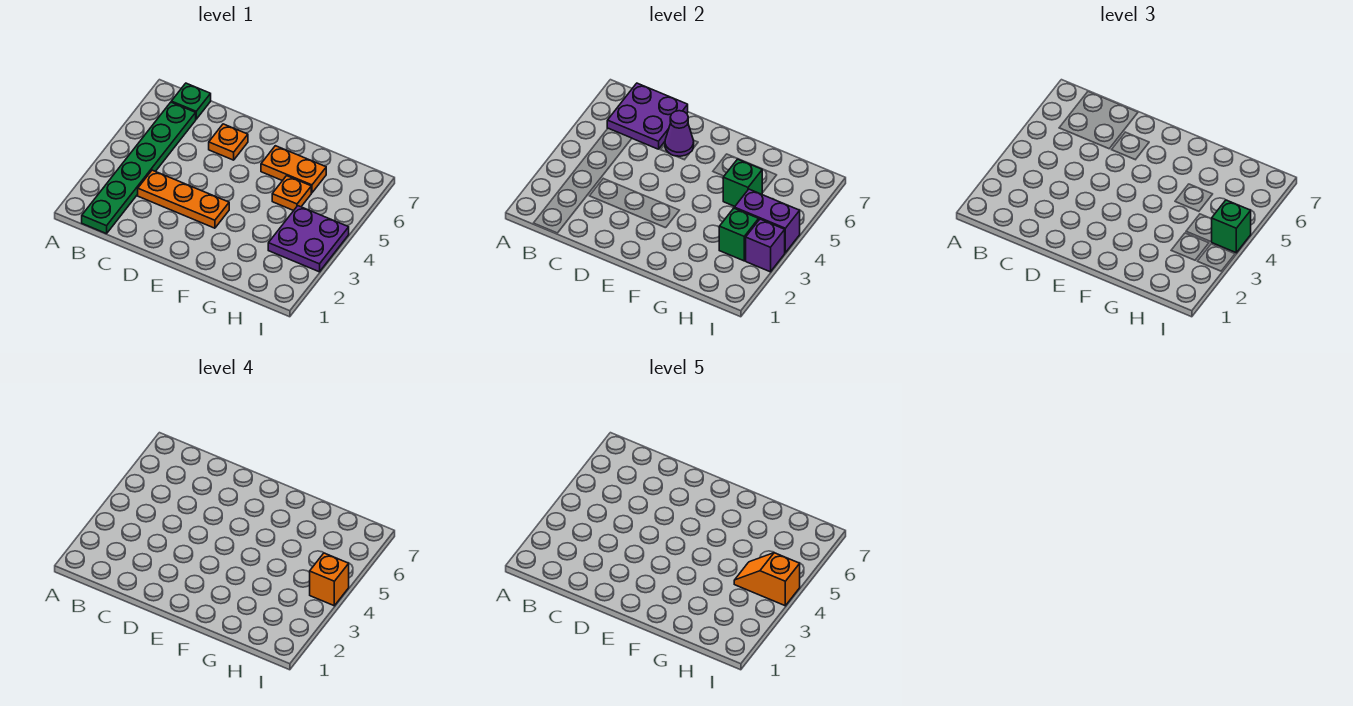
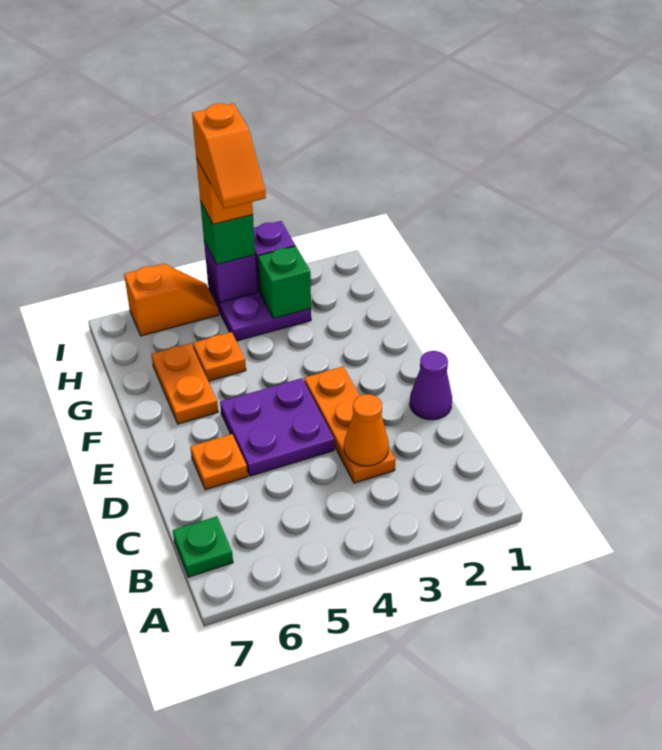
green plate B1:B6 level 1 -> none
purple plate B6:C7 level 2 -> purple plate D4:E5 level 1
none -> orange cone C3 level 2
purple cone D6 level 2 -> purple cone D1 level 1
green brick G5 level 2 -> none
purple brick H4:I4 level 2 -> purple brick I4 level 2
none -> orange slope I5:I6 level 1 top 6

